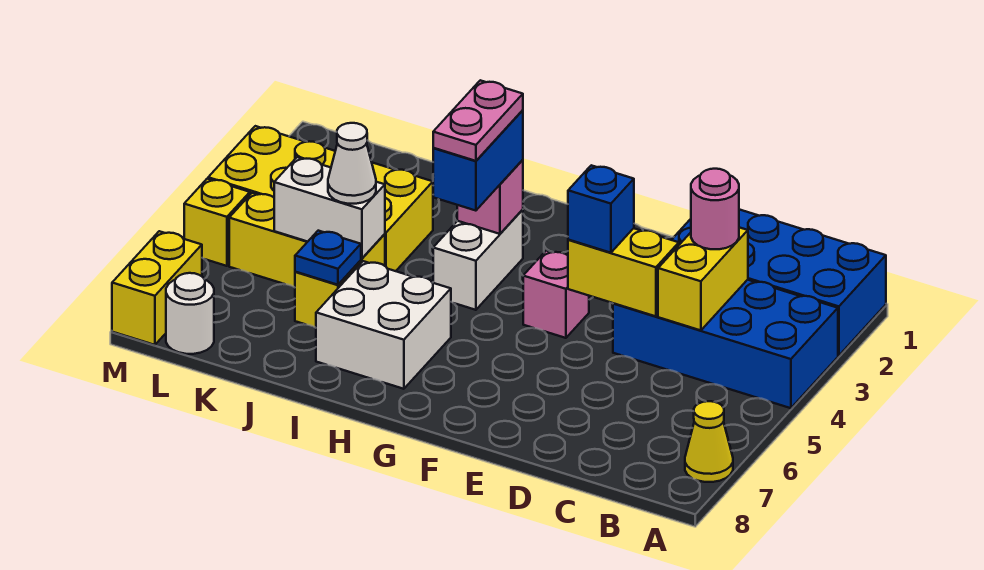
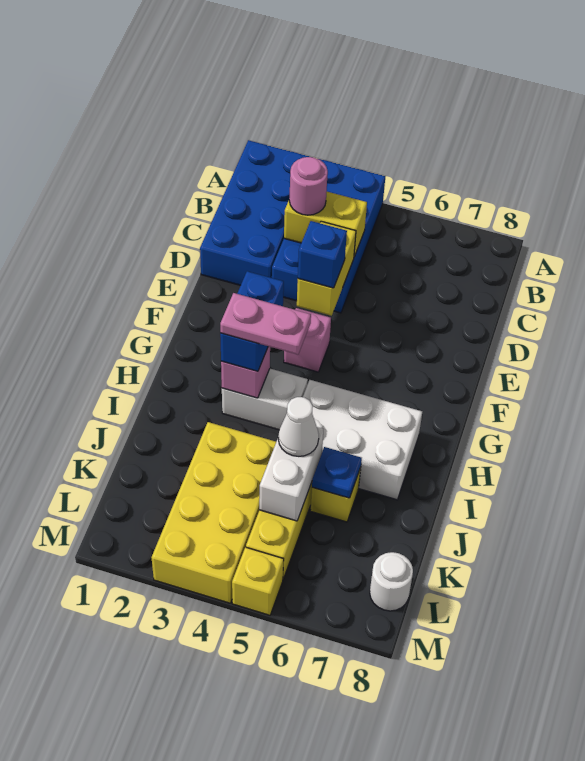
yellow cone A7 level 1 -> none
blue brick H3:H4 level 3 -> blue brick G3:H3 level 3
white brick H6:I7 level 1 -> white brick H5:I7 level 1
yellow brick M7:M8 level 1 -> none

